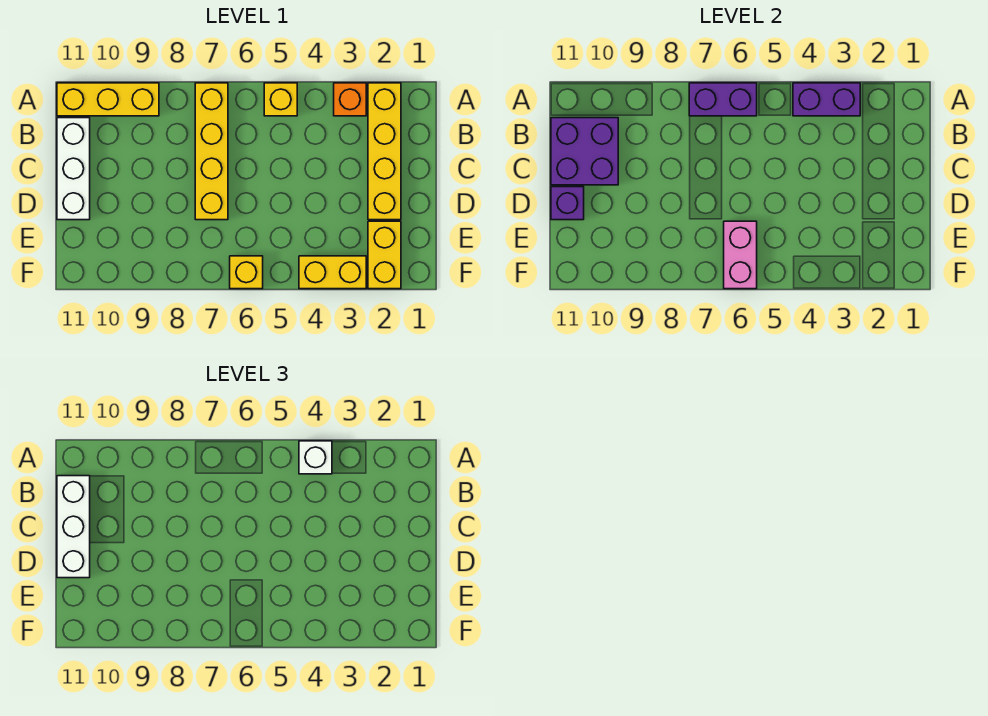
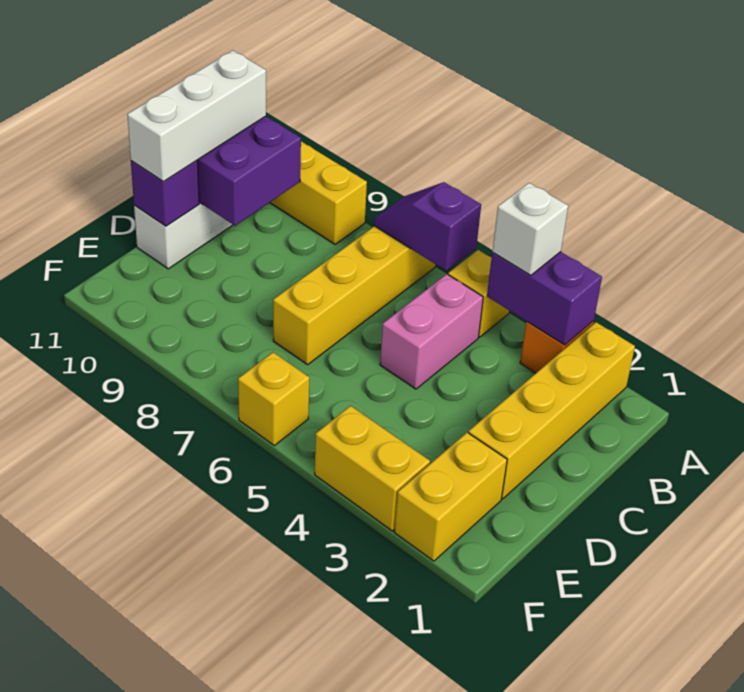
purple brick A6:A7 level 2 -> purple slope A6:A7 level 2 top 6
pink brick E6:F6 level 2 -> pink brick B5:C5 level 1

